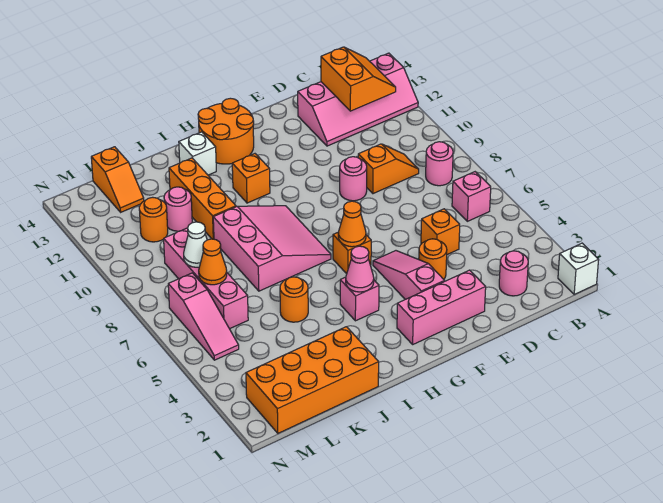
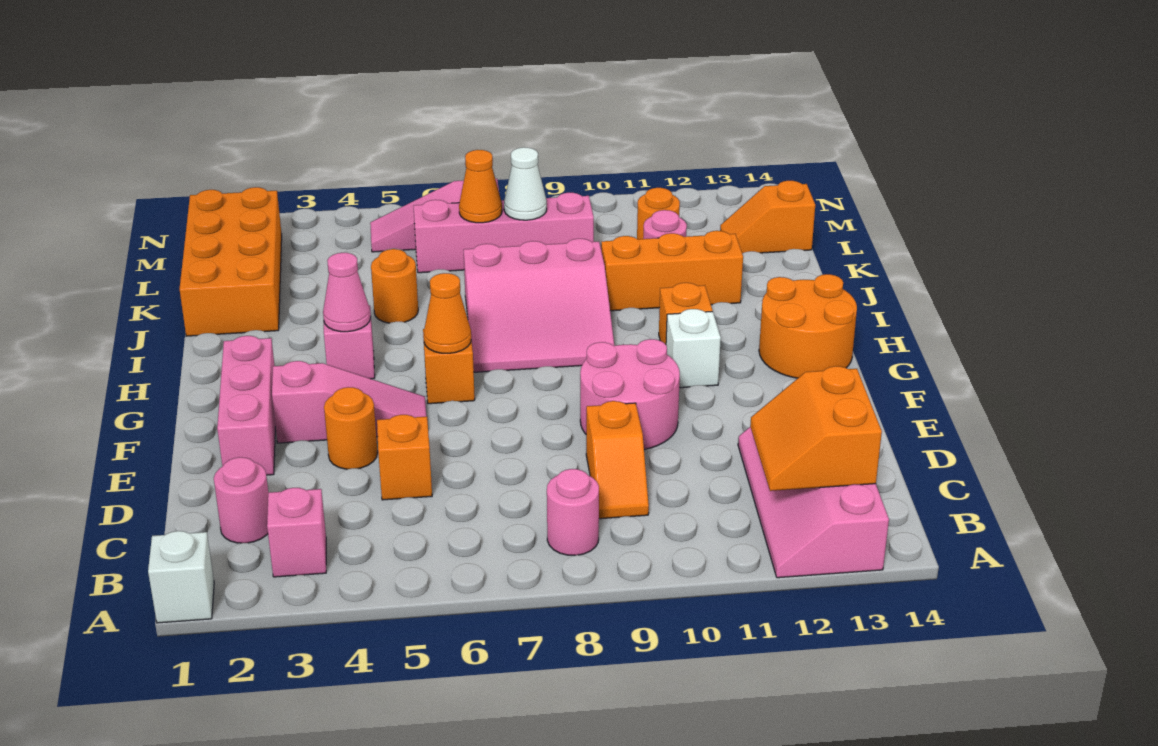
pink brick B6 level 1 -> pink brick B3 level 1
orange slope B12:C13 level 2 top C -> orange slope B12:C13 level 2 top 13
pink round brick E9 level 1 -> pink round brick E9:F10 level 1
white brick I13 level 1 -> white brick G11 level 1

